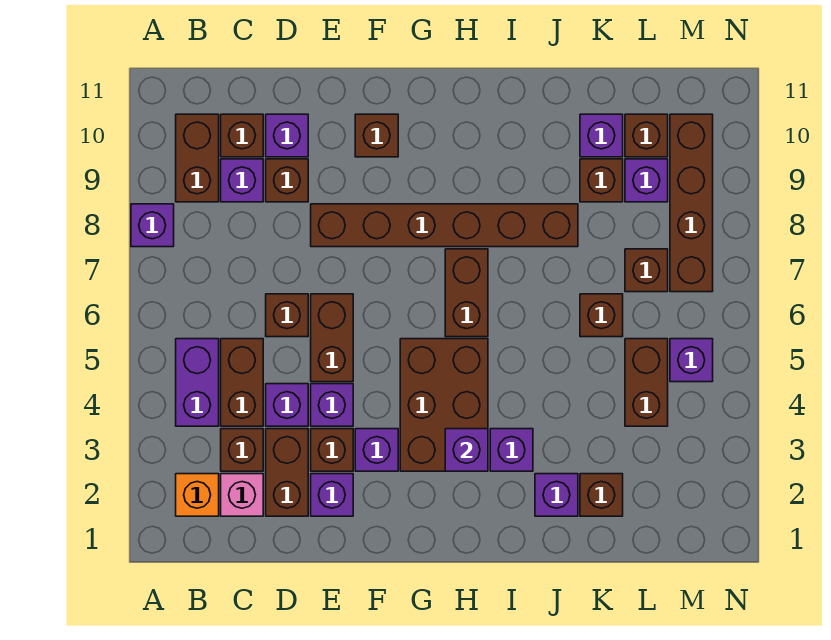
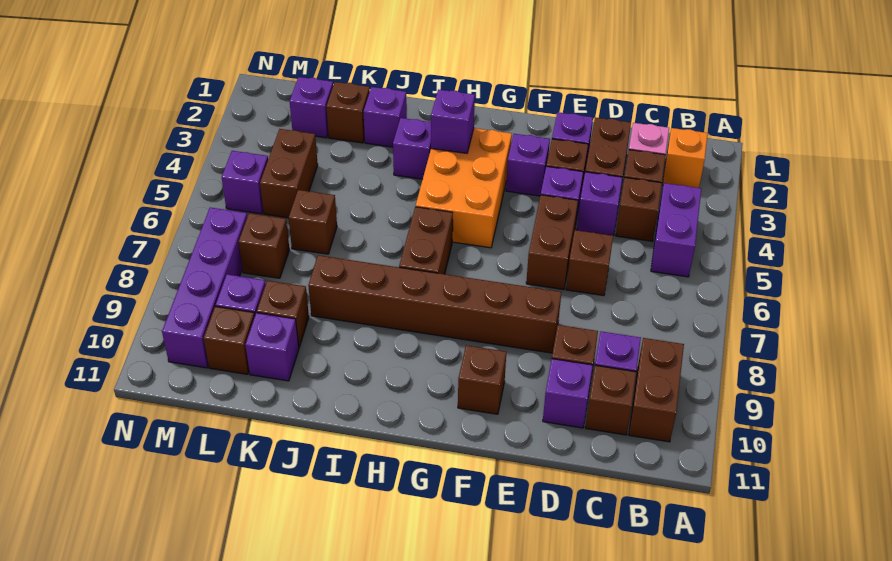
purple brick A8 level 1 -> purple brick L2 level 1
brown brick C4:C5 level 1 -> brown brick C4 level 1
brown brick G3:H5 level 1 -> orange brick G3:H5 level 1
brown brick M7:M10 level 1 -> purple brick M7:M10 level 1

